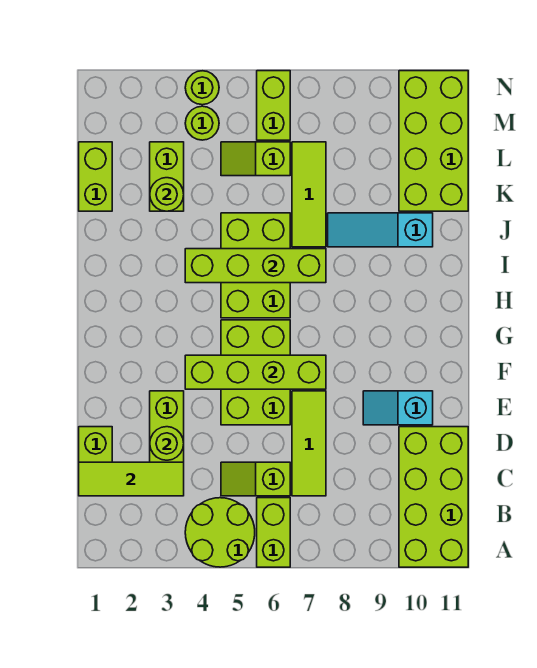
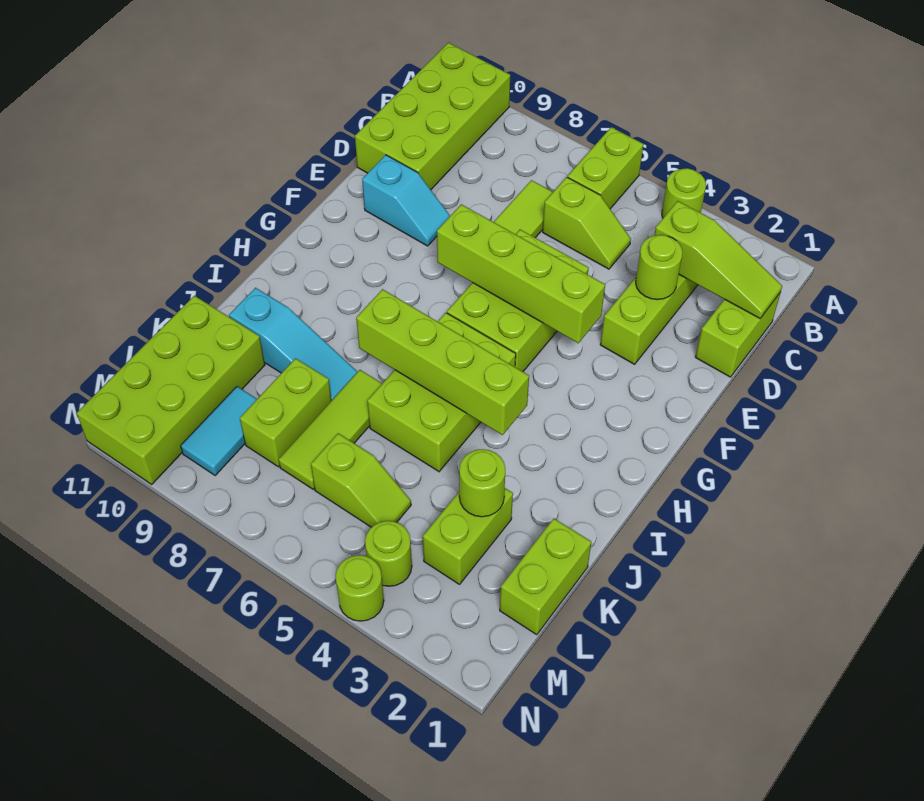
lime round brick A4:B5 level 1 -> lime round brick A4 level 1
lime tile C1:C3 level 2 -> lime slope C1:C3 level 2 top 3
none -> cyan tile L9:M9 level 1
lime brick M6:N6 level 1 -> lime brick K8:L8 level 1

